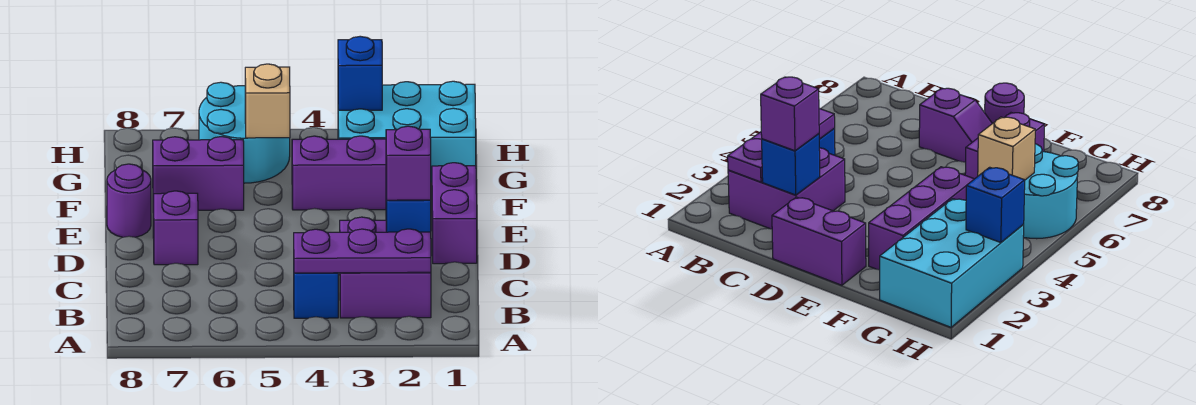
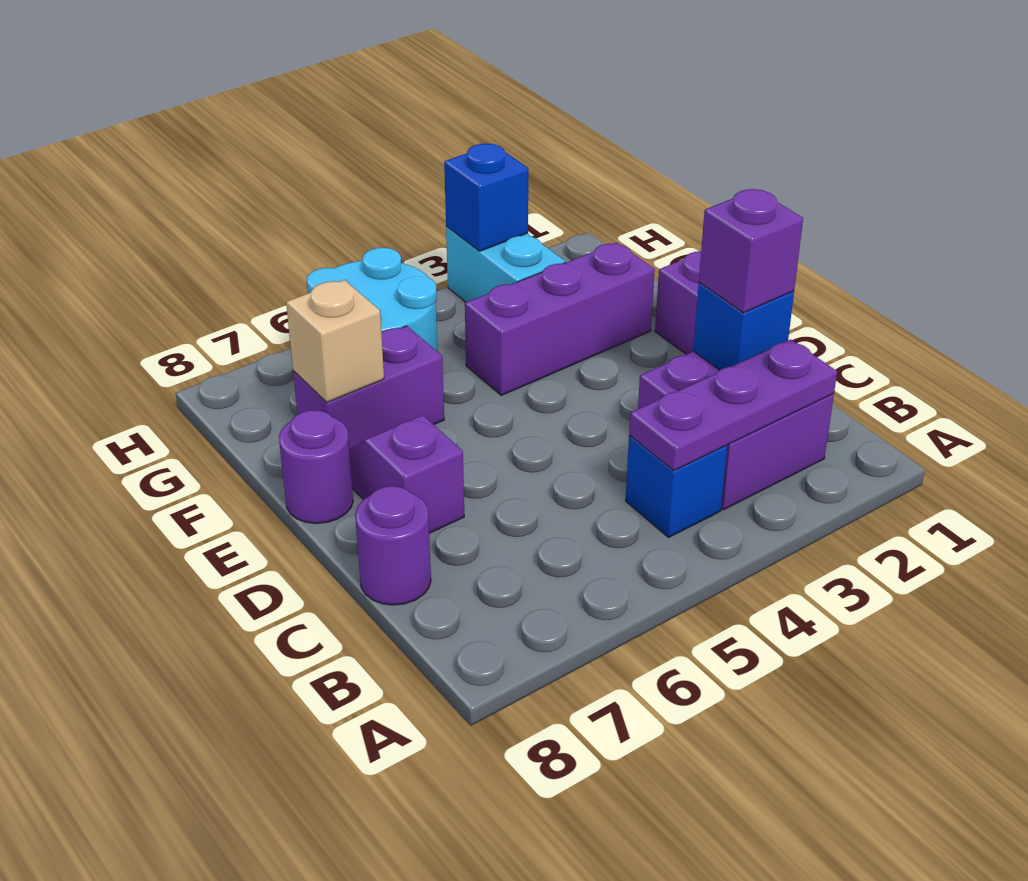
none -> purple round brick C8 level 1
cyan brick G1:H3 level 1 -> cyan brick G3:H3 level 1
tan brick G5 level 2 -> tan brick F7 level 2

